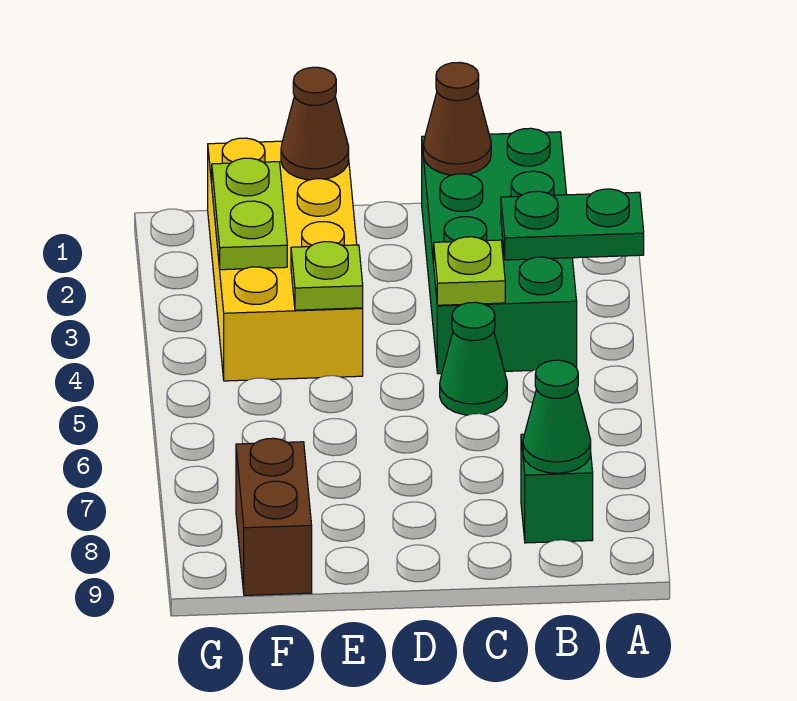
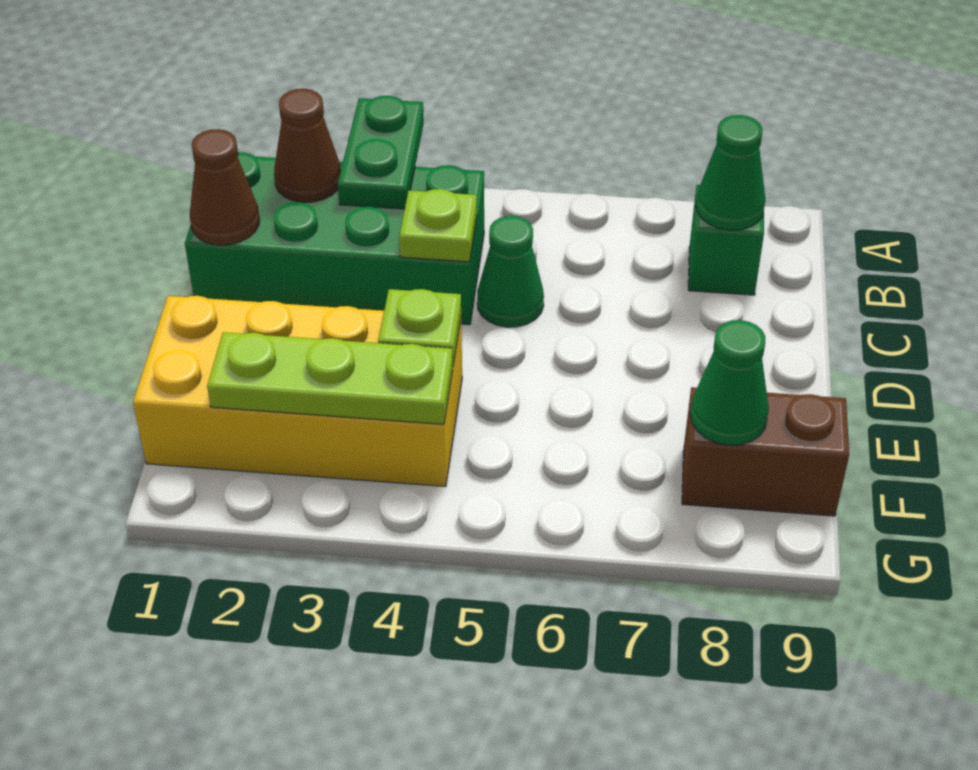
brown cone E1 level 2 -> brown cone B2 level 2
lime plate F2:F3 level 2 -> lime plate F2:F4 level 2
none -> green cone F8 level 2

